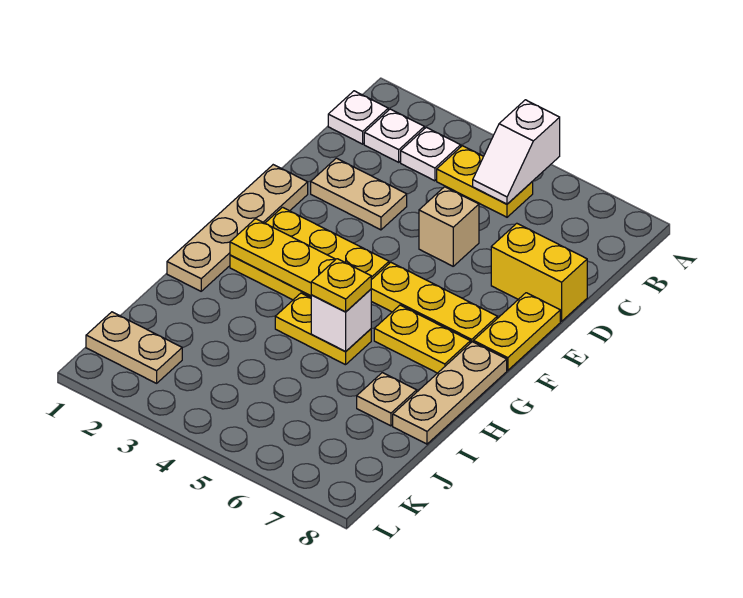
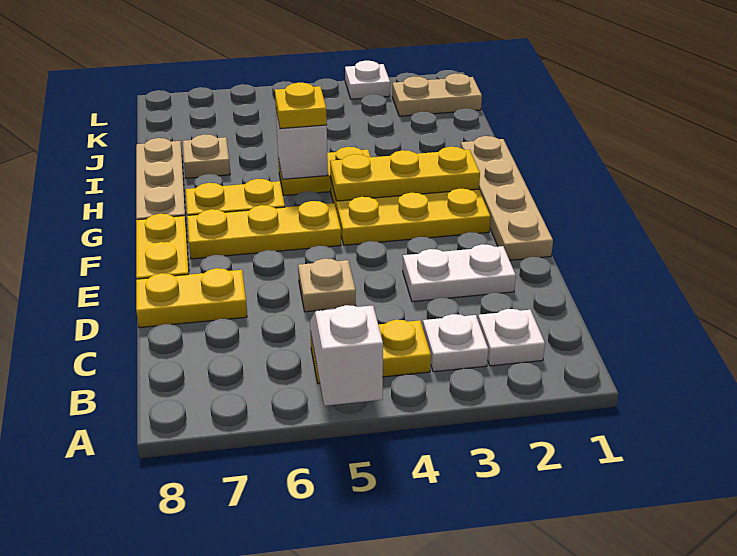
white plate B1 level 1 -> white plate L3 level 1
tan plate D2:D3 level 1 -> white plate D2:D3 level 1
tan brick D5 level 1 -> tan plate D5 level 1
yellow brick D7:D8 level 1 -> yellow plate D7:D8 level 1

